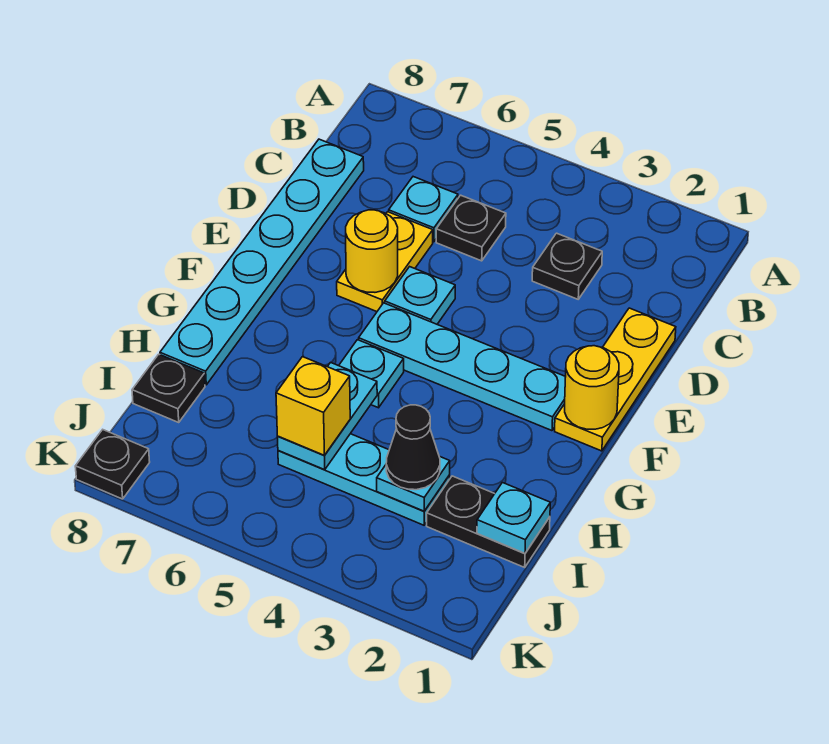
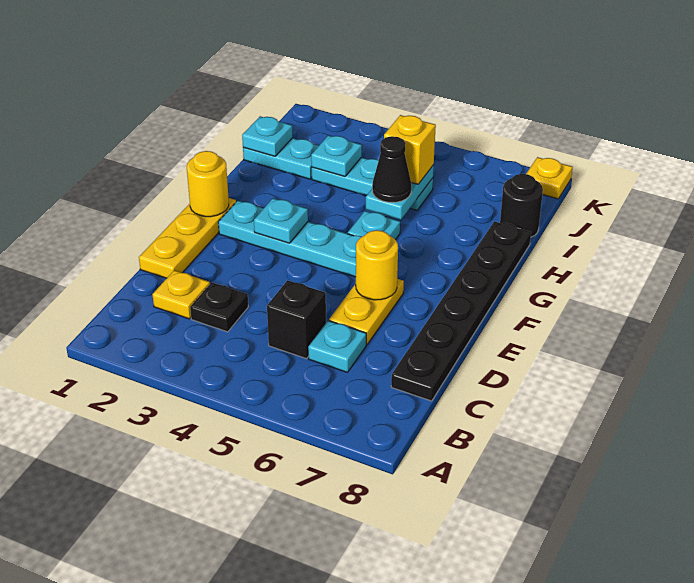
none -> yellow plate C2 level 1
black plate C5 level 1 -> black brick C5 level 1
cyan plate C8:H8 level 1 -> black plate C8:H8 level 1
cyan plate E5 level 1 -> cyan plate F3 level 2
black plate I1:I2 level 1 -> cyan plate I1:I2 level 1
black cone I3 level 3 -> black cone H5 level 3
black plate I8 level 1 -> black round brick I8 level 1
black plate K8 level 1 -> yellow plate K8 level 1

